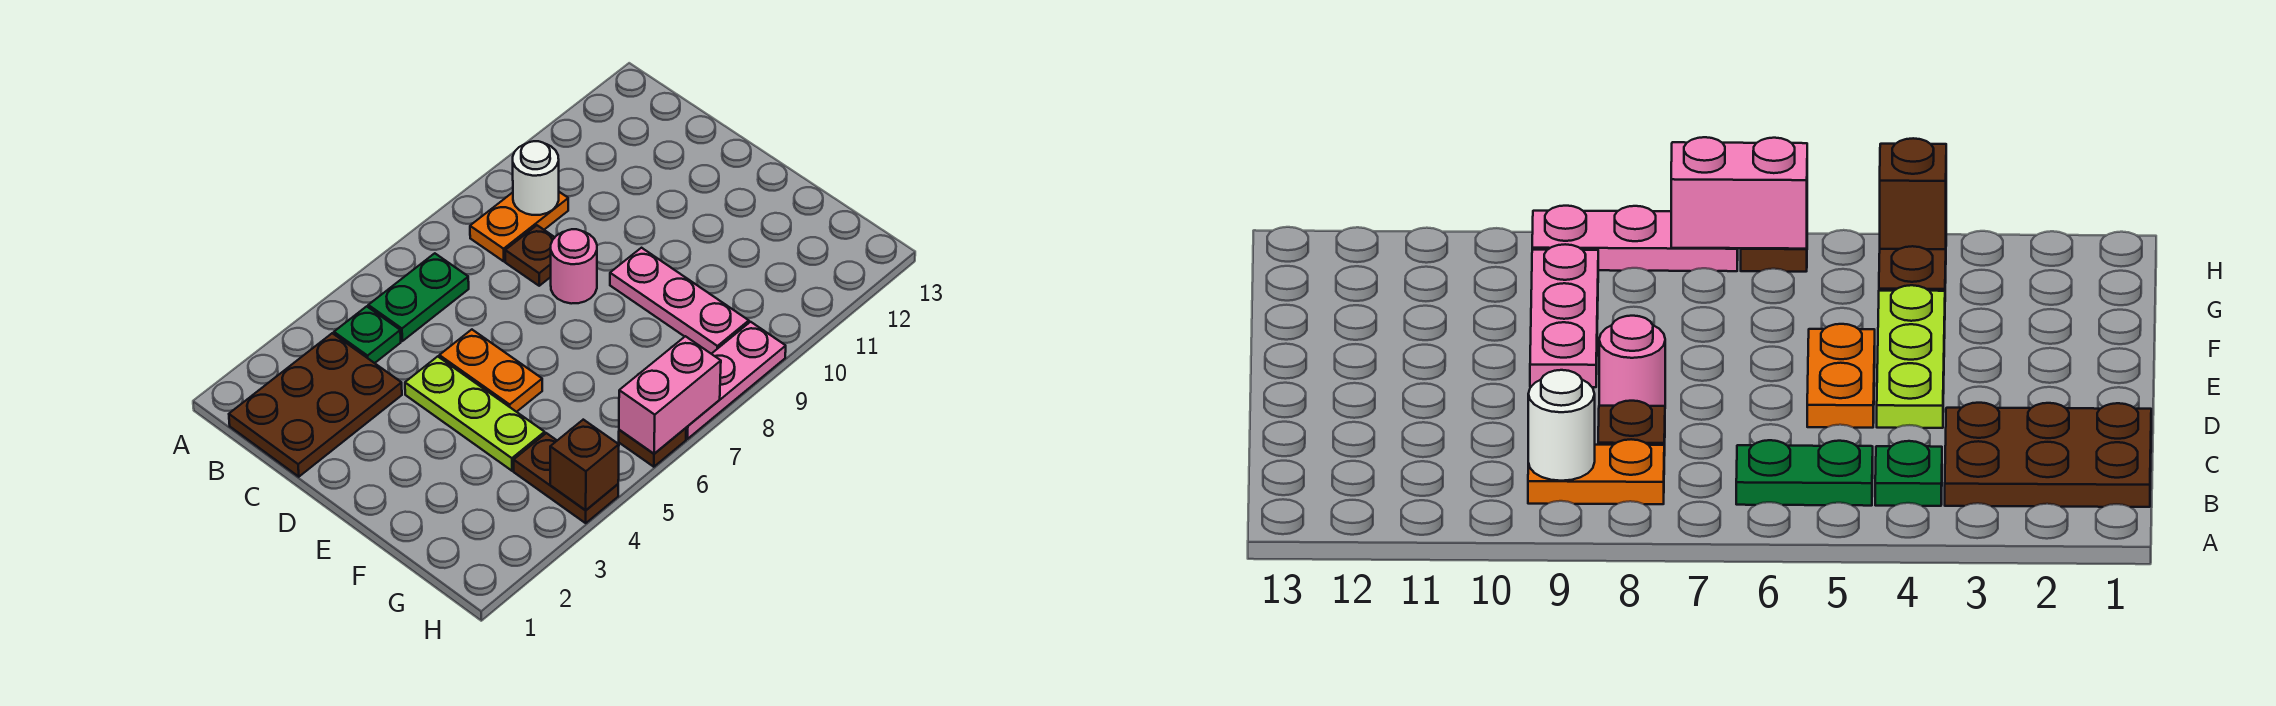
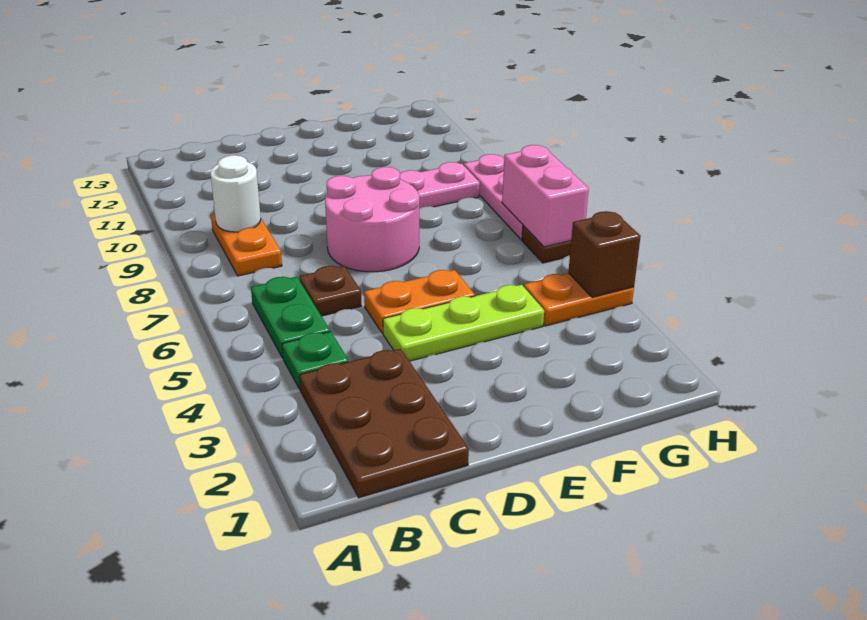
brown plate C8 level 1 -> brown plate C6 level 1
pink round brick D8 level 1 -> pink round brick D7:E8 level 1
brown plate G4:H4 level 1 -> orange plate G4:H4 level 1

